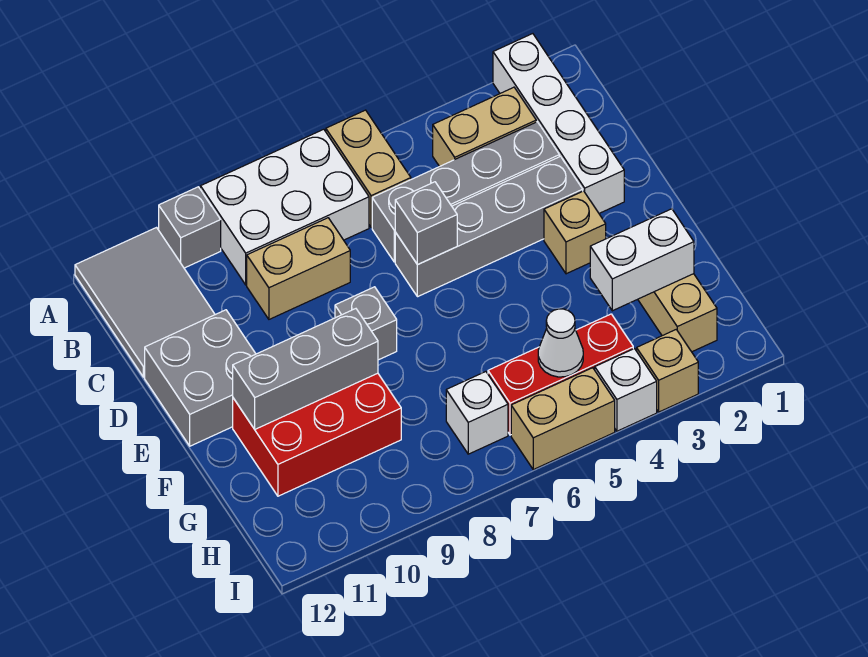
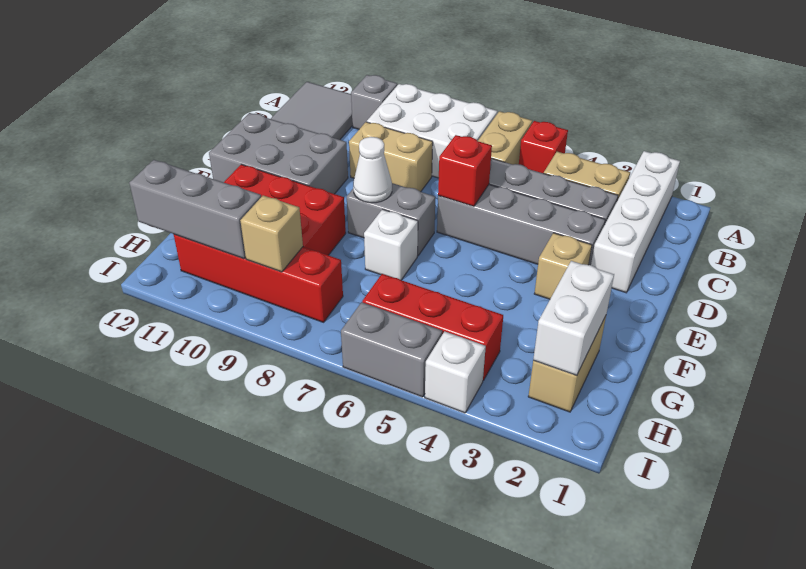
none -> red brick A5 level 1
grey brick D6 level 2 -> red brick D6 level 2
grey brick D11:E12 level 1 -> grey brick D10:E12 level 1
grey brick E8 level 1 -> grey brick E7:E8 level 1
grey brick F9:F11 level 2 -> grey brick H10:H12 level 2
white brick G2:G3 level 2 -> white brick G2:H2 level 2
white cone H5 level 2 -> white cone E8 level 2
white brick H7 level 1 -> white brick F7 level 1
none -> red brick H8:H11 level 1
tan brick I3 level 1 -> tan brick H9 level 2
tan brick I5:I6 level 1 -> grey brick I5:I6 level 1

